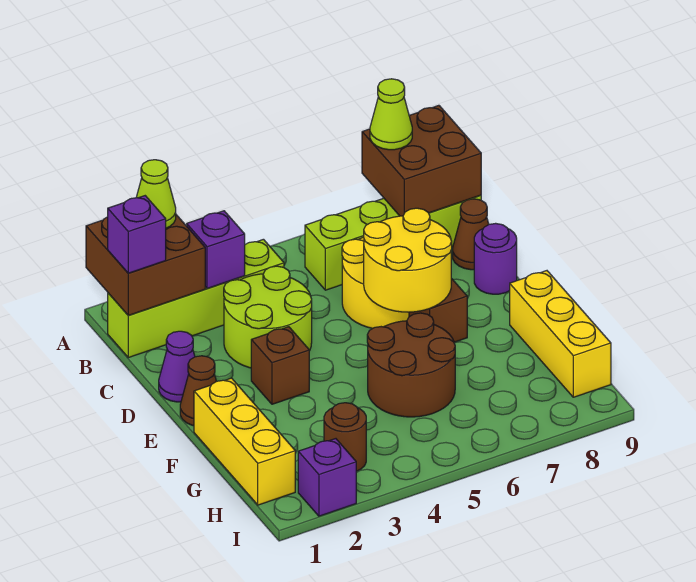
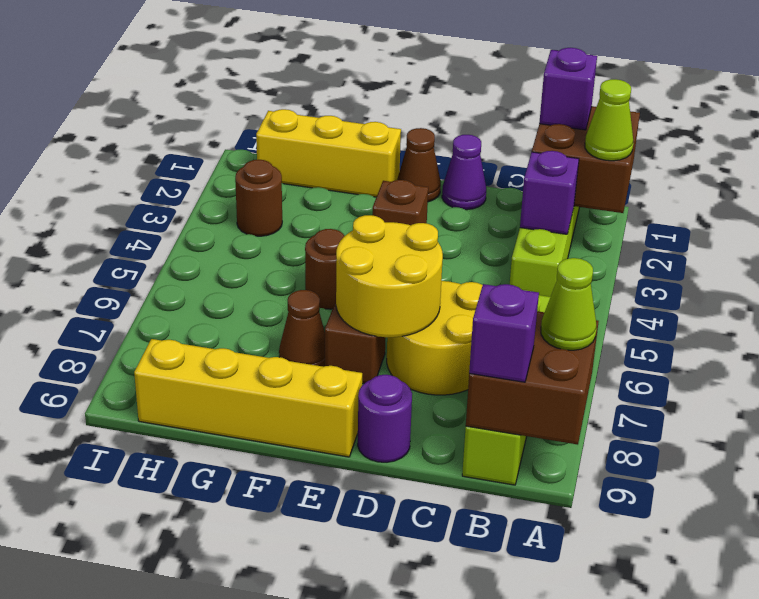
lime round brick C3:D4 level 1 -> none
brown cone C9 level 1 -> brown cone F7 level 1
brown round brick F5:G6 level 1 -> brown round brick F5 level 1
yellow brick F9:H9 level 1 -> yellow brick E9:H9 level 1
purple brick I2 level 1 -> purple brick B9 level 3

